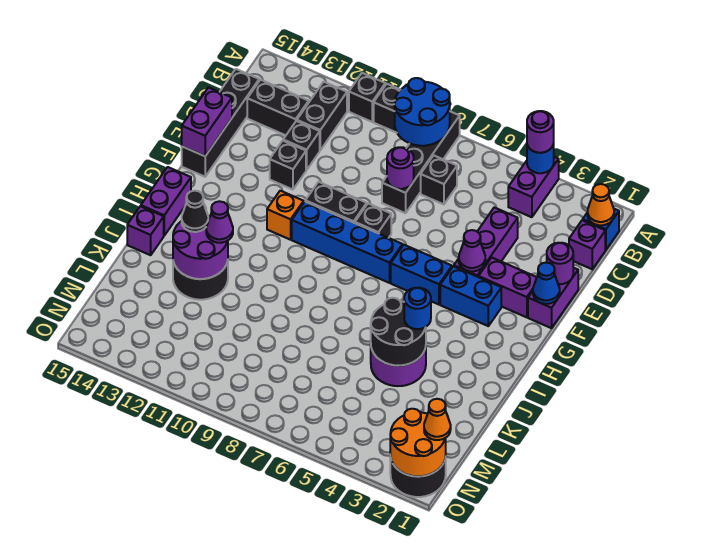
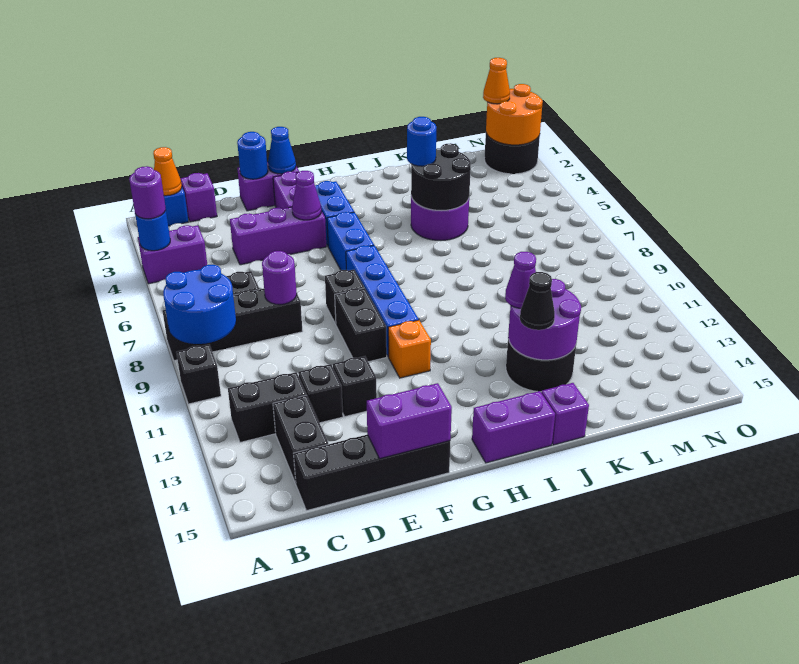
black brick A11 level 1 -> none
purple round brick E1 level 2 -> blue round brick E1 level 2

